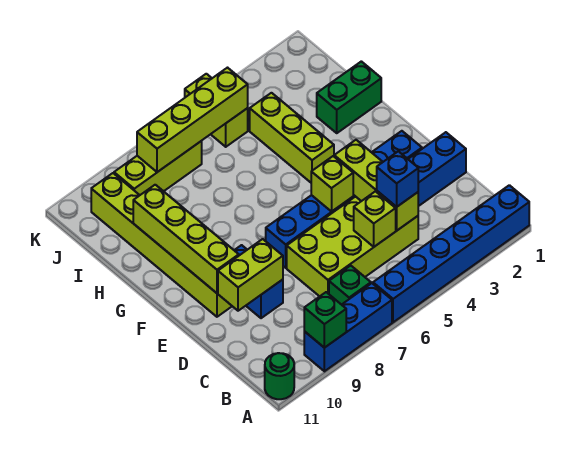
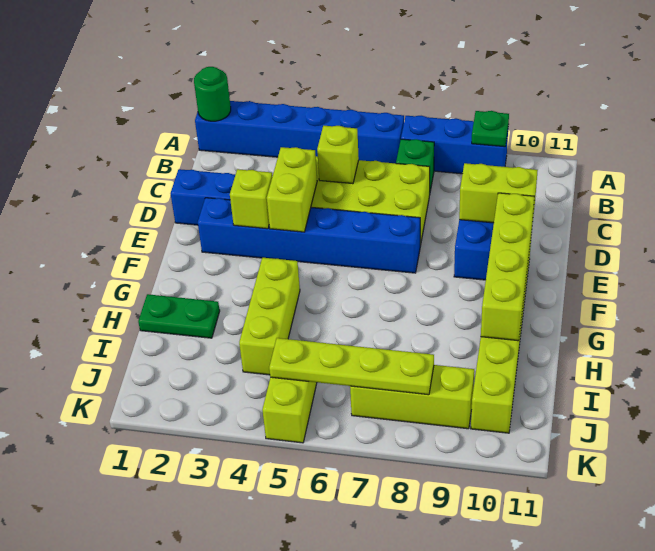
green brick A9 level 2 -> green plate A9 level 2
green round brick A11 level 1 -> green round brick A1 level 2
lime brick C4:E4 level 2 -> lime brick D4:E4 level 2
blue brick C4 level 3 -> none
lime brick E5 level 2 -> lime brick E3 level 2
green brick H1:H2 level 1 -> green plate H1:H2 level 1
lime brick J5:J8 level 2 -> lime plate J5:J8 level 2

